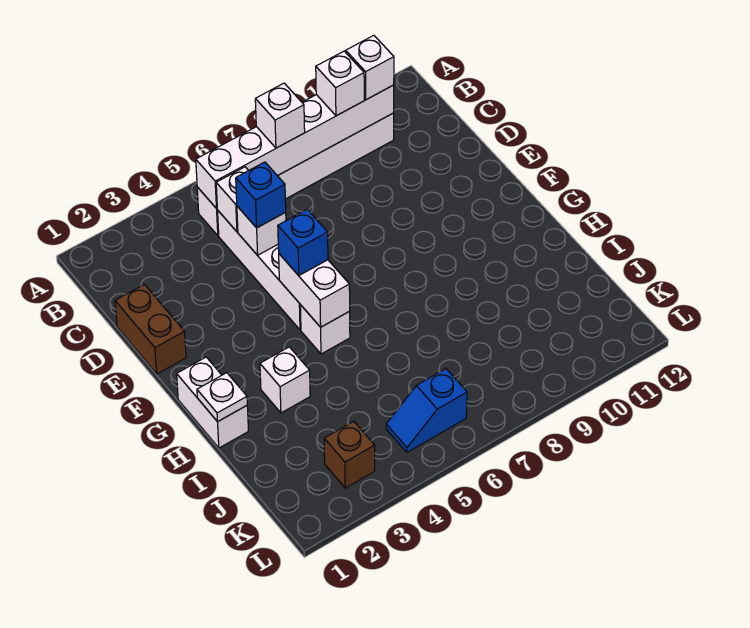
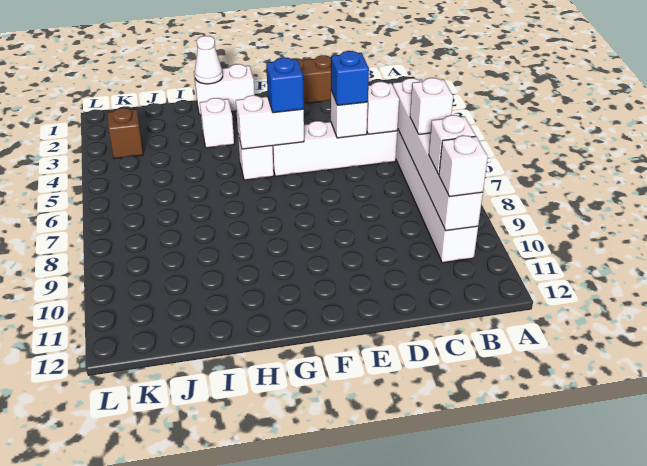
white plate H1 level 2 -> white cone H1 level 2
blue slope K5:K6 level 1 top 6 -> none

